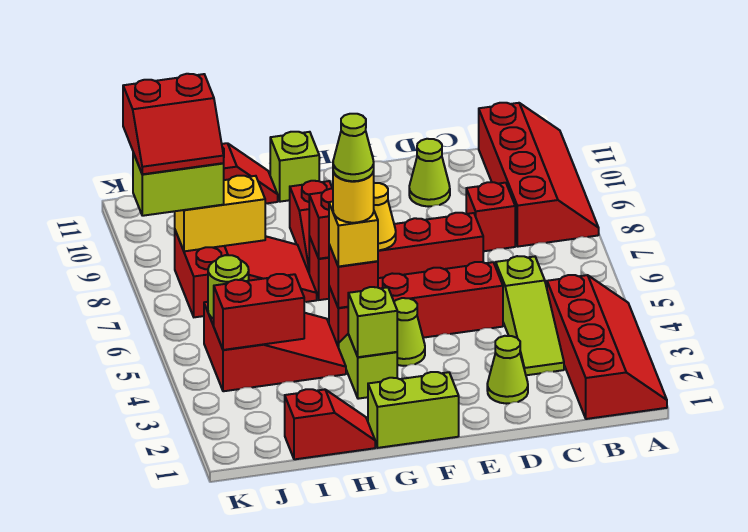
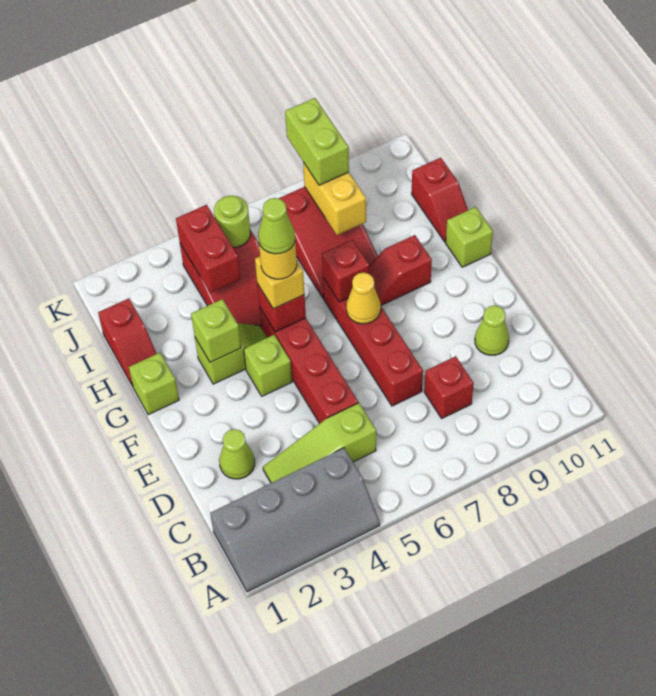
red slope A1:B4 level 1 top B -> grey slope A1:B4 level 1 top B
red slope A8:B11 level 1 top B -> none
lime brick F1:G1 level 1 -> lime brick G1 level 1
lime cone F4 level 1 -> lime brick F4 level 1
red slope J8:K9 level 4 top 9 -> none

